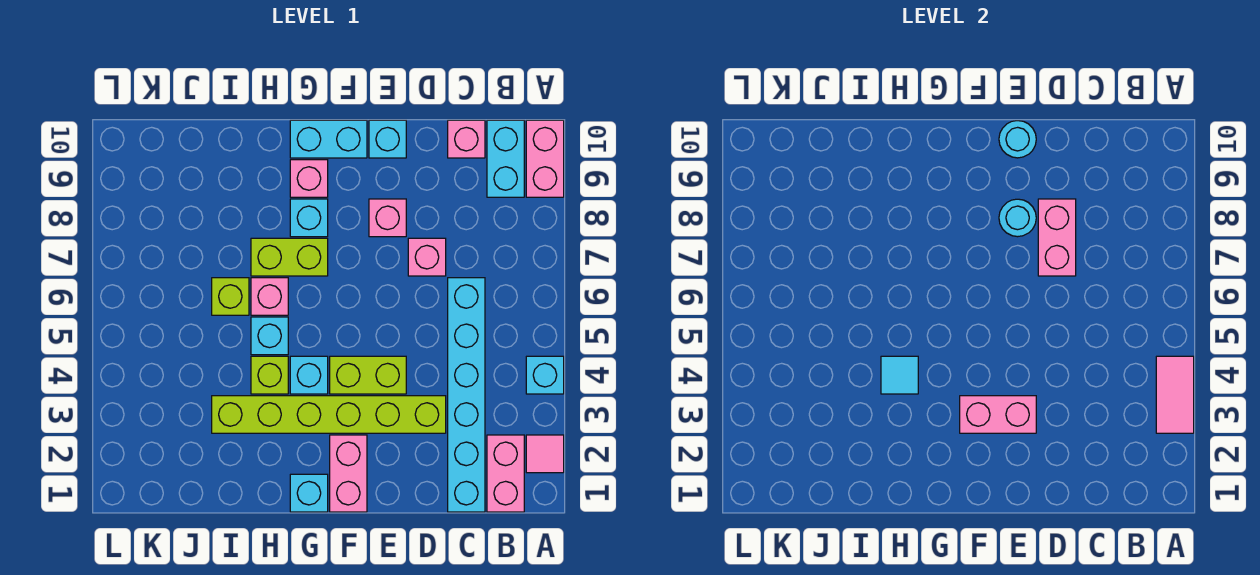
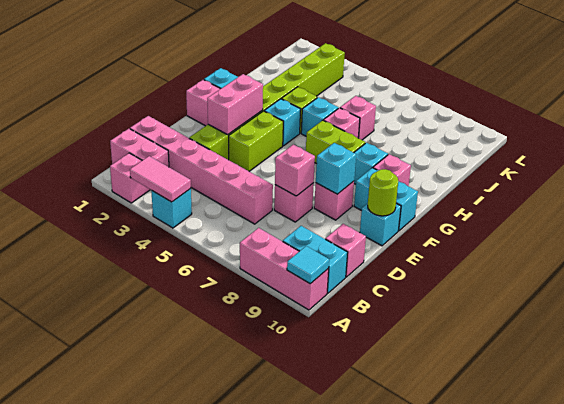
pink tile A2 level 1 -> pink brick A2 level 1
pink brick A9:A10 level 1 -> pink brick A8:A10 level 1
cyan brick C1:C6 level 1 -> pink brick C1:C6 level 1
lime brick D3:I3 level 1 -> lime brick D3:K3 level 1
pink brick D7:D8 level 2 -> pink brick D7 level 2
cyan round brick E8 level 2 -> cyan brick E8 level 2
cyan round brick E10 level 2 -> lime round brick E10 level 2
cyan brick F10:G10 level 1 -> cyan brick F9:F10 level 1
lime brick G7:H7 level 1 -> lime brick G6:G7 level 1
cyan tile H4 level 2 -> cyan tile A10 level 2
lime brick I6 level 1 -> pink brick I6 level 1

